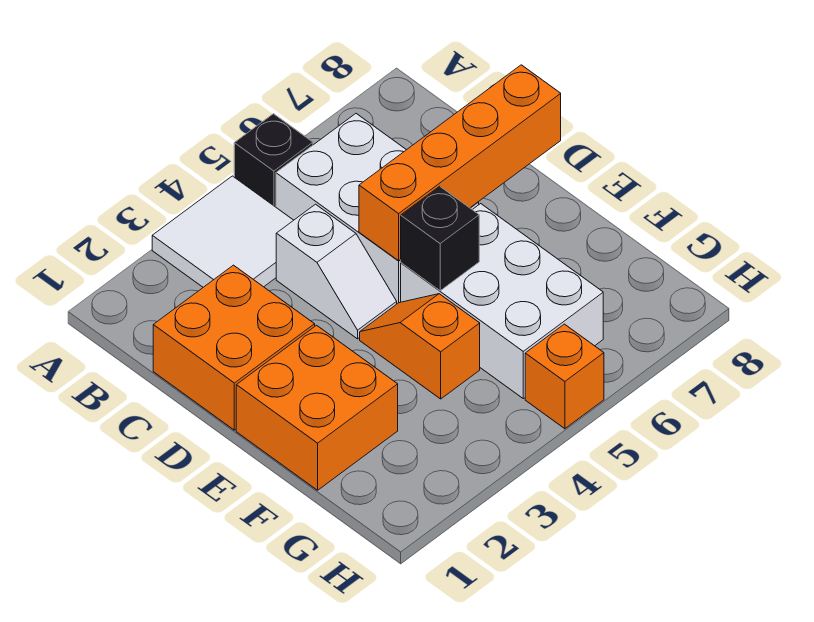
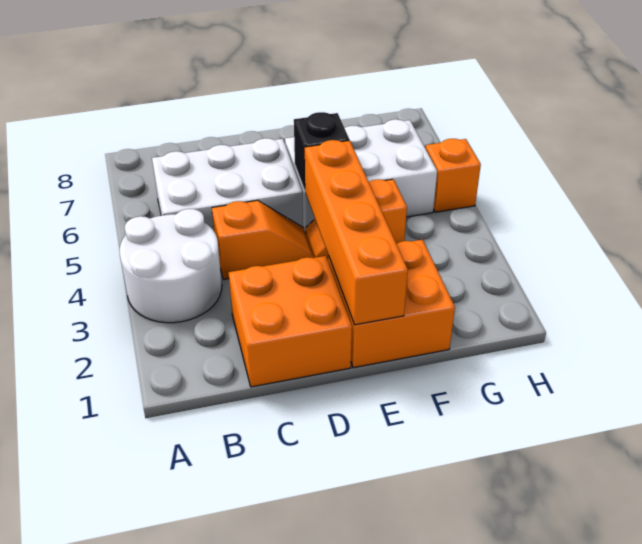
white tile A3:B4 level 1 -> white round brick A3:B4 level 1
black brick A5 level 1 -> none
white slope C4:D4 level 1 top C -> orange slope C4:D4 level 1 top C
orange brick D5:D8 level 2 -> orange brick E1:E4 level 2

